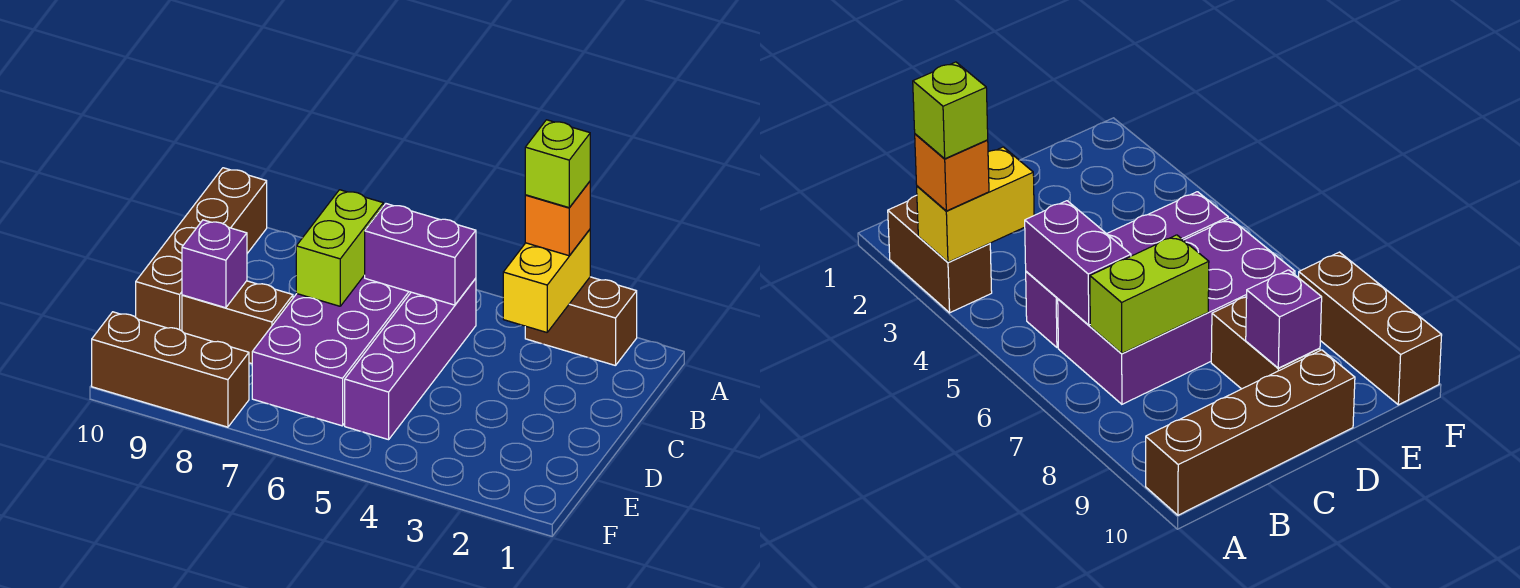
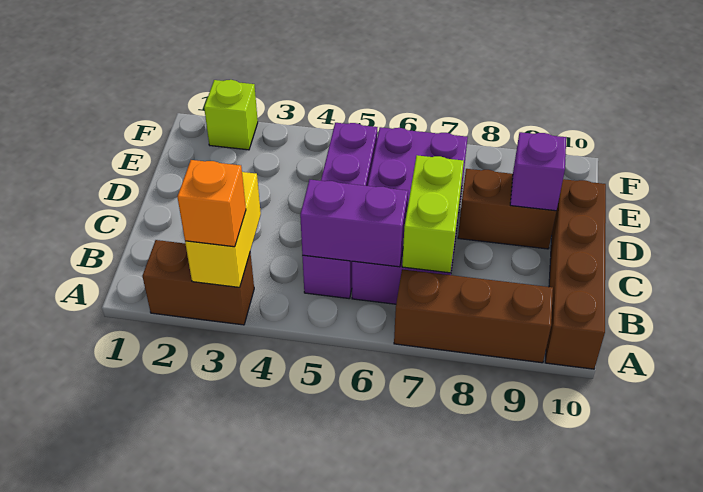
lime brick A3 level 4 -> lime brick F2 level 1
brown brick F8:F10 level 1 -> brown brick A7:A9 level 1

